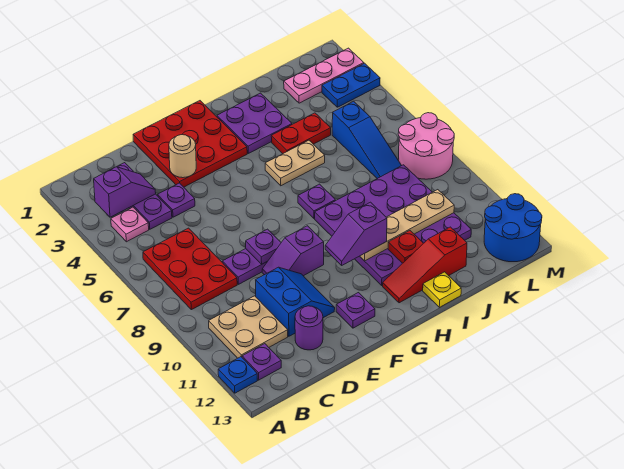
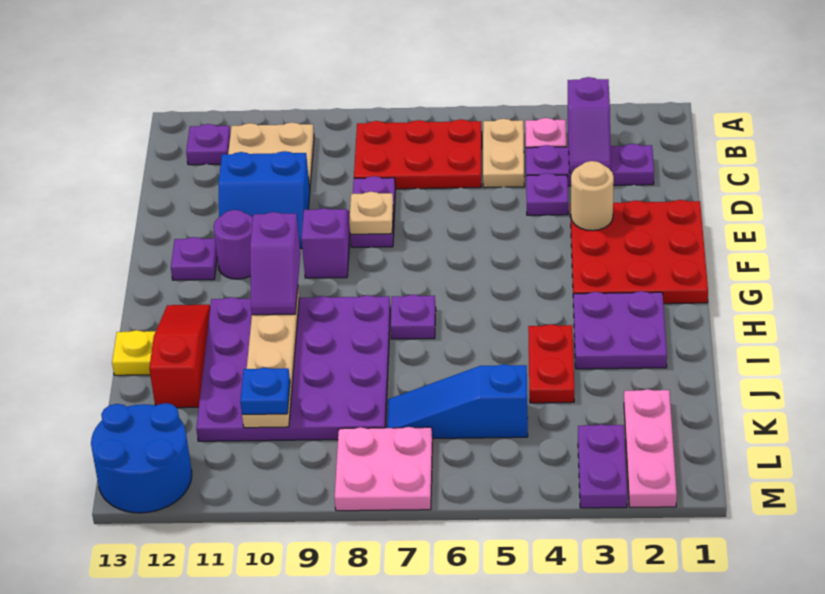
blue plate A12 level 1 -> blue plate K10 level 3
purple round brick D12 level 1 -> purple round brick F11 level 1
purple plate E8 level 2 -> tan plate E8 level 2
purple slope G10:H10 level 3 top H -> purple slope G10:H10 level 3 top G
tan plate H5:I5 level 1 -> tan plate B5:C5 level 1
red plate I11 level 2 -> none
blue plate L3:M3 level 1 -> purple plate L3:M3 level 1
pink round brick L7:M8 level 1 -> pink plate L7:M8 level 1

